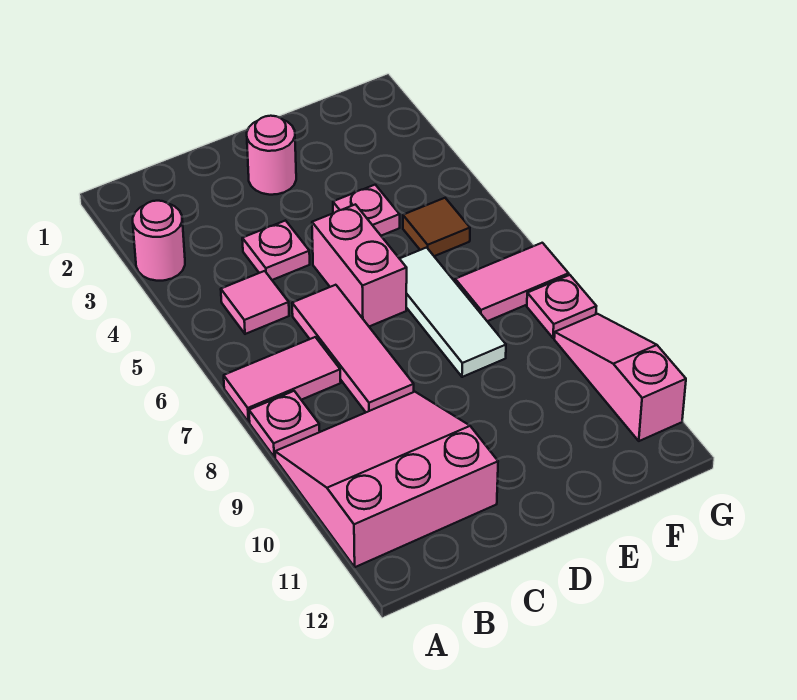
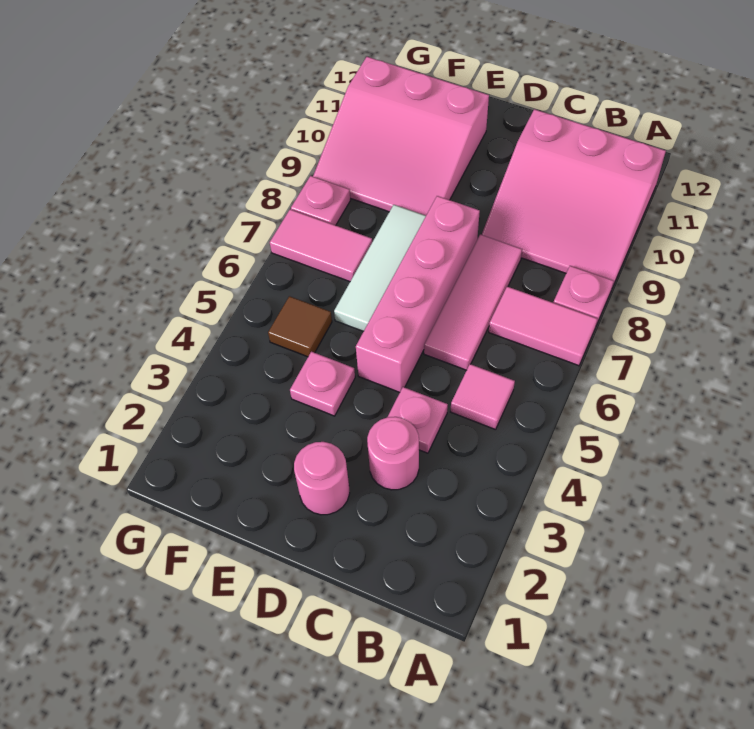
pink round brick A3 level 1 -> pink round brick C3 level 1
pink brick D5:D6 level 1 -> pink brick D5:D8 level 1
pink slope G9:G11 level 1 top 11 -> pink slope E9:G11 level 1 top 11

